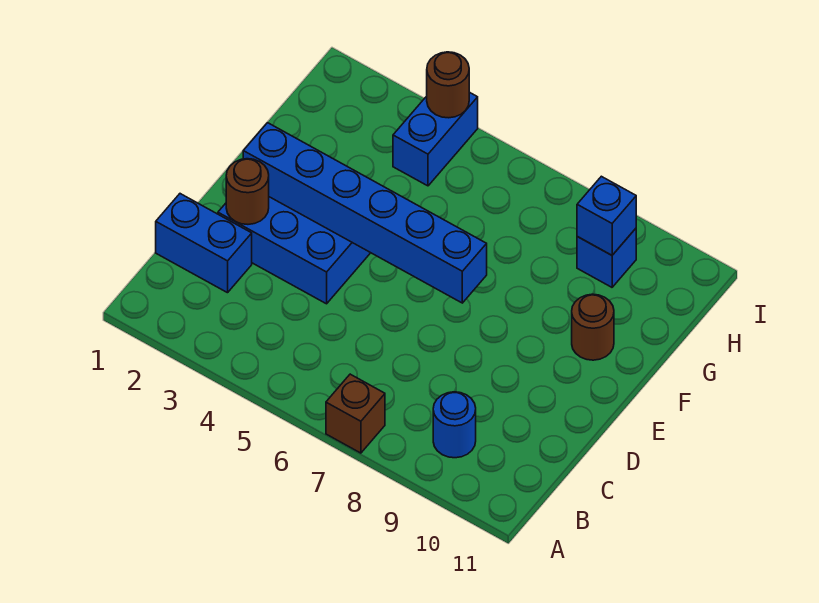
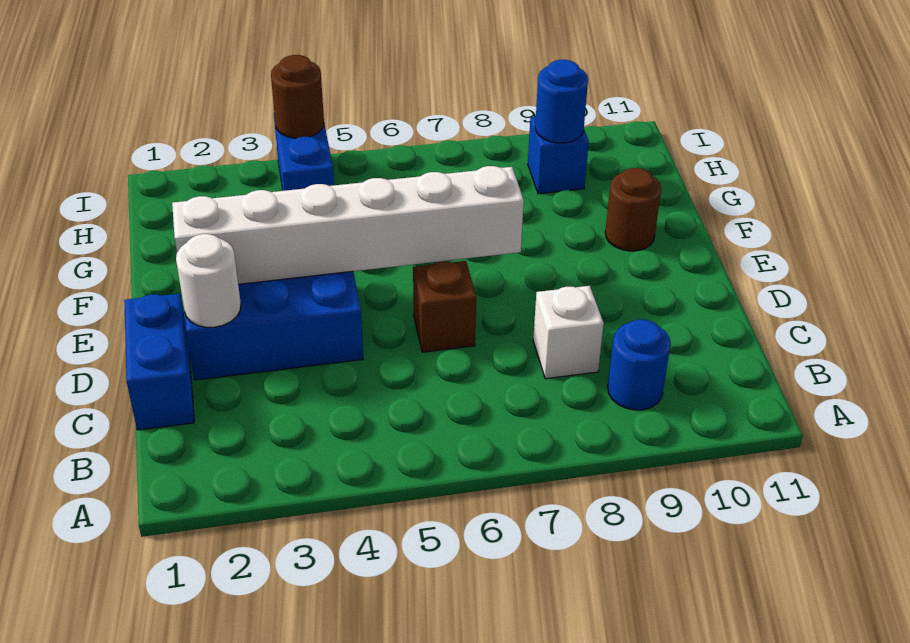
brown brick A7 level 1 -> brown brick D6 level 1
blue brick C1:C2 level 1 -> blue brick C1:D1 level 1
none -> white brick C8 level 1
brown round brick D2 level 2 -> white round brick D2 level 2
blue brick E2:E7 level 2 -> white brick E2:E7 level 2
blue brick H9 level 2 -> blue round brick H9 level 2

